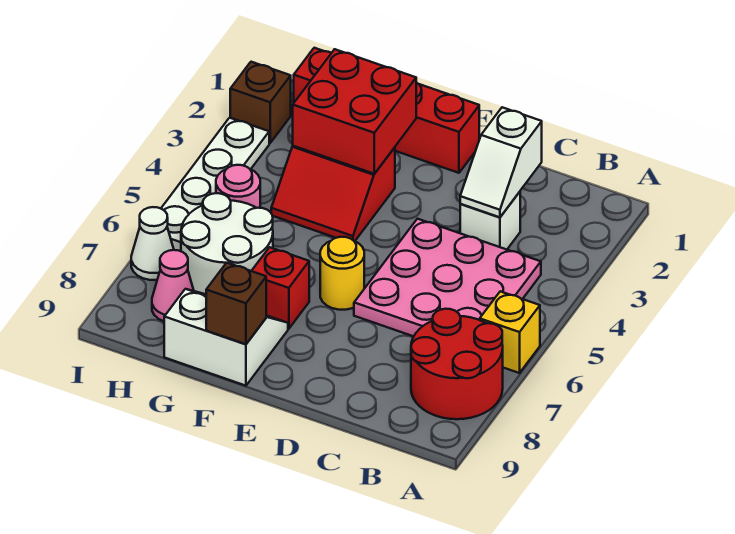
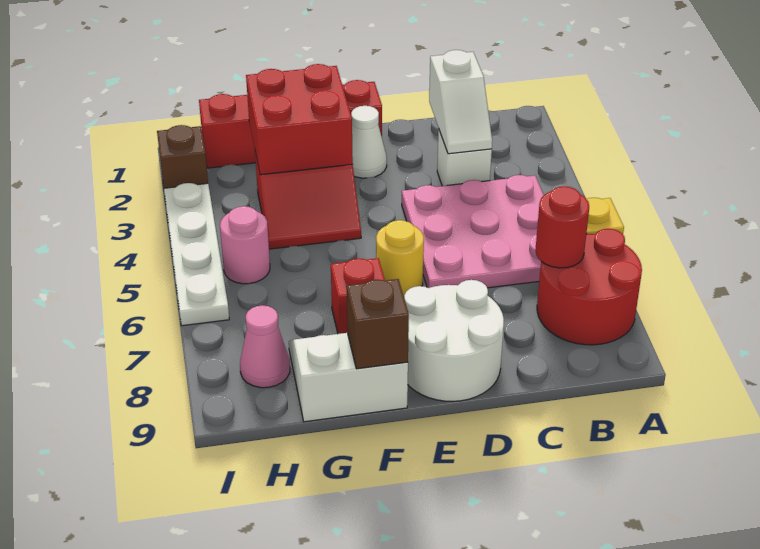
none -> red round brick B7 level 2
white round brick G6:H7 level 1 -> white round brick D8:E9 level 1
white cone I7 level 1 -> white cone E2 level 1

